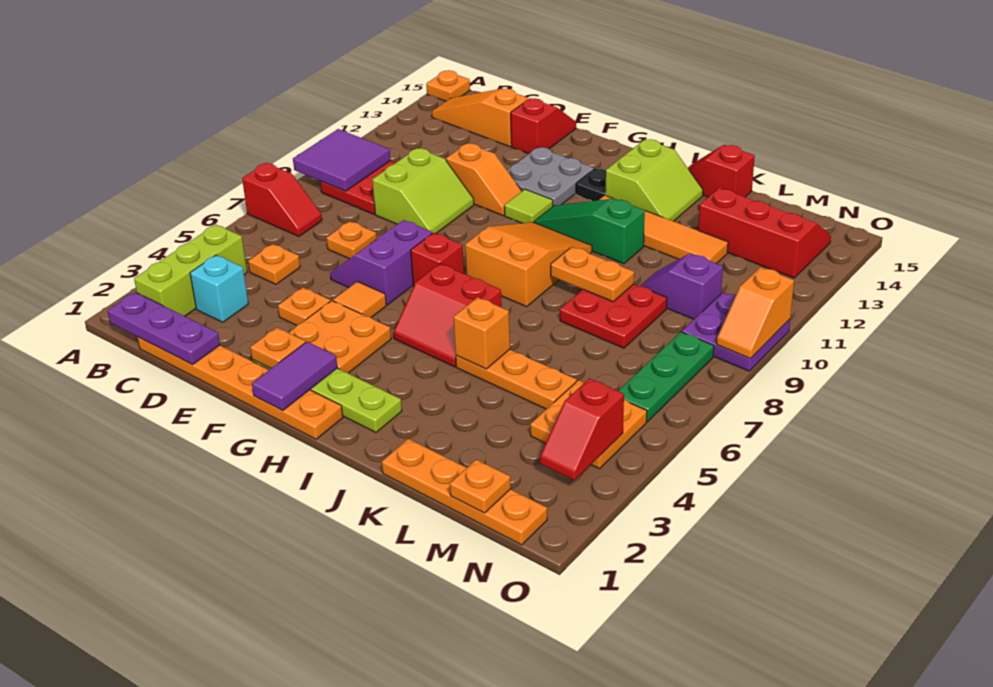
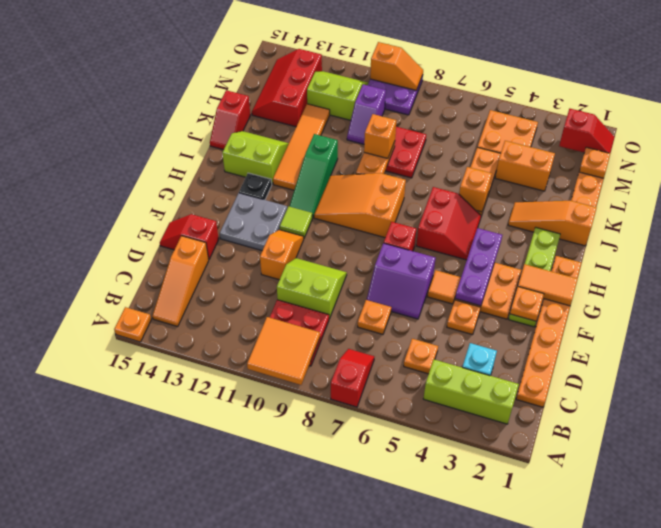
purple tile A9:B10 level 2 -> orange tile A9:B10 level 2
purple plate B1:D1 level 2 -> purple plate F4:H4 level 2
purple tile G1:G2 level 2 -> orange tile G1:G2 level 2
none -> orange slope J1:J3 level 1 top 1
none -> orange brick K9 level 3
none -> orange brick L3:L4 level 1
none -> lime slope M11:N12 level 1 top M
red slope N3:N4 level 2 top 4 -> red slope N1:N2 level 2 top 2
green plate N6:N8 level 1 -> none

